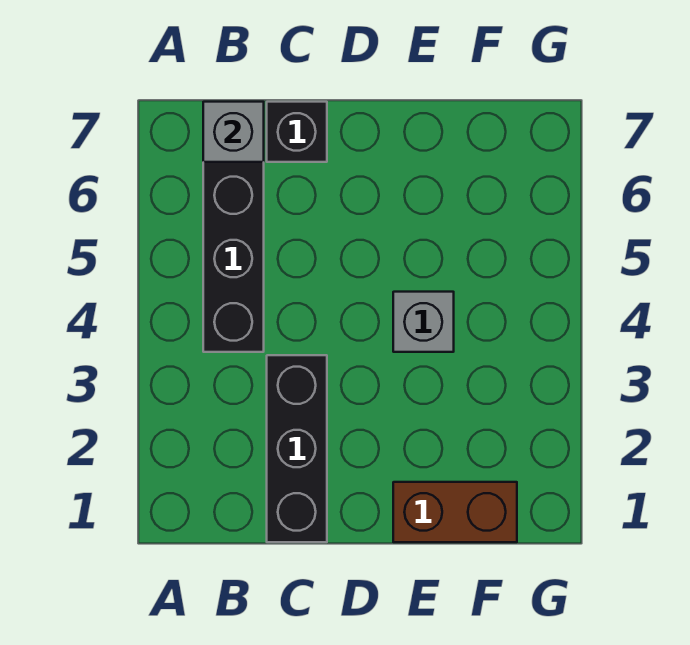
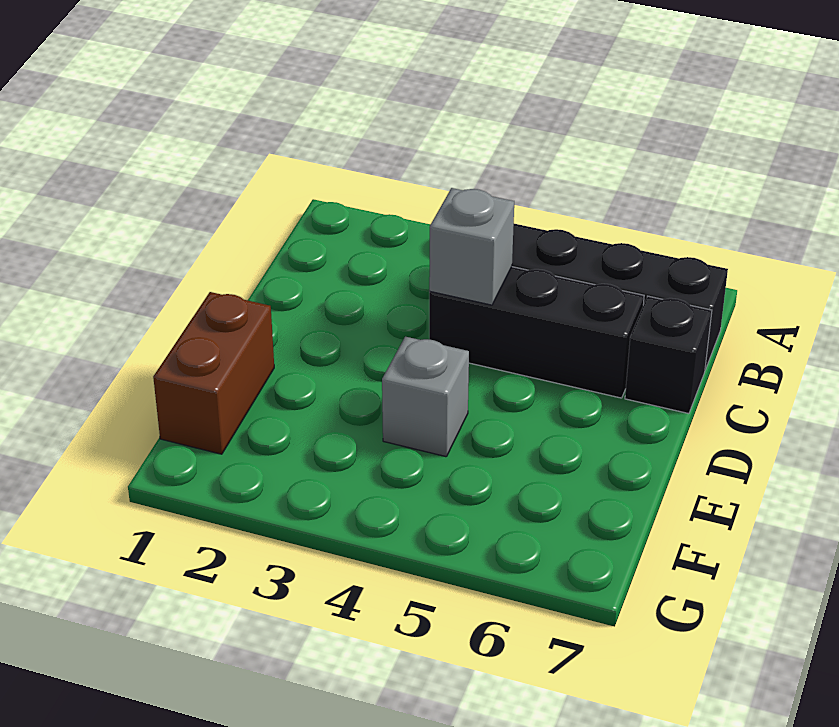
grey brick B7 level 2 -> grey brick C4 level 2
black brick C1:C3 level 1 -> black brick C4:C6 level 1

